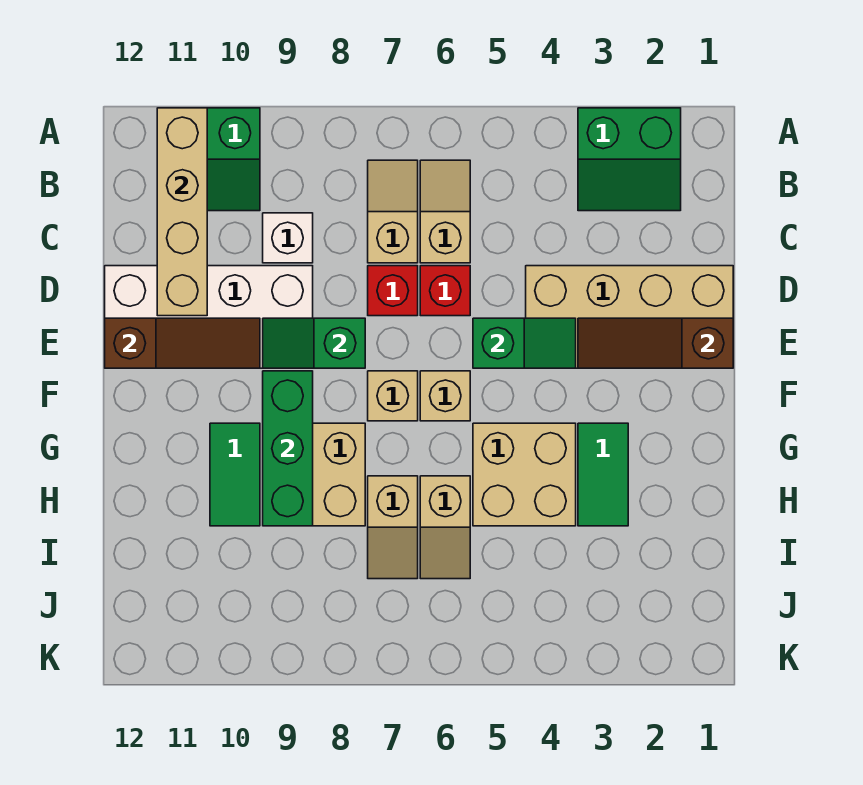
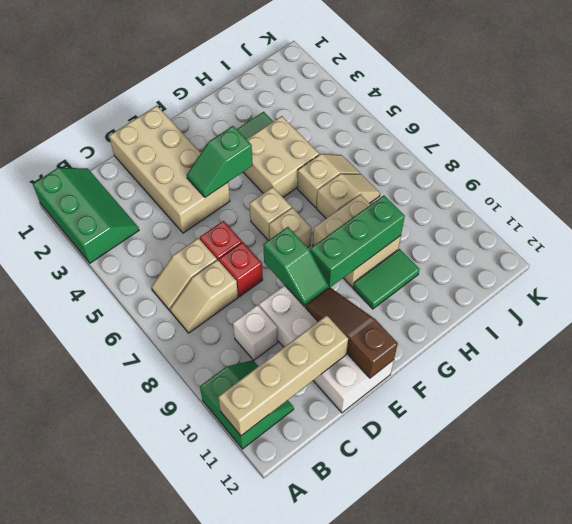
green slope A2:B3 level 1 top A -> green slope A1:B3 level 1 top A
brown slope E1:E3 level 2 top 1 -> none
green slope E4:E5 level 2 top 5 -> green slope E4:F4 level 2 top F

